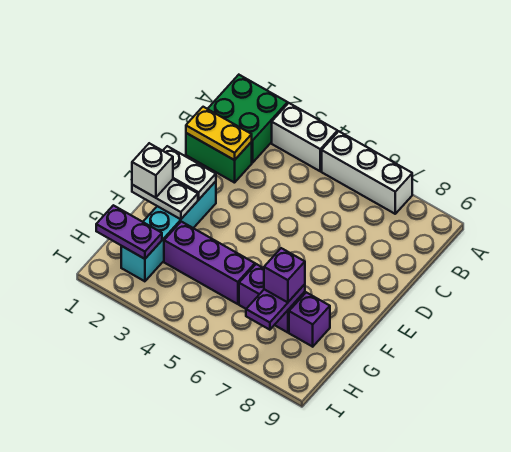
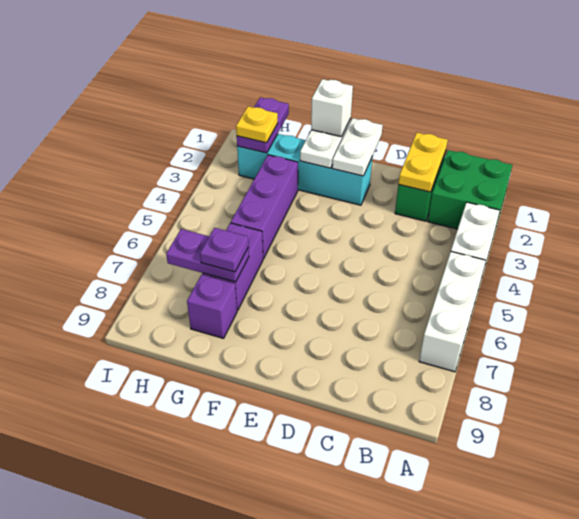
purple brick G7 level 3 -> purple plate G7 level 3
none -> yellow plate H2 level 3

